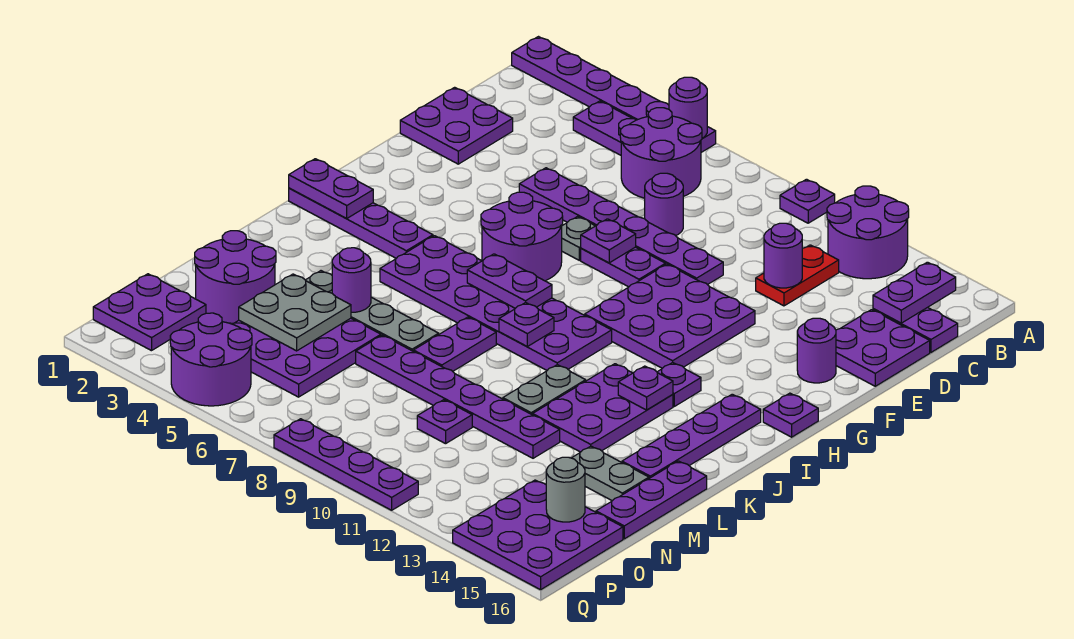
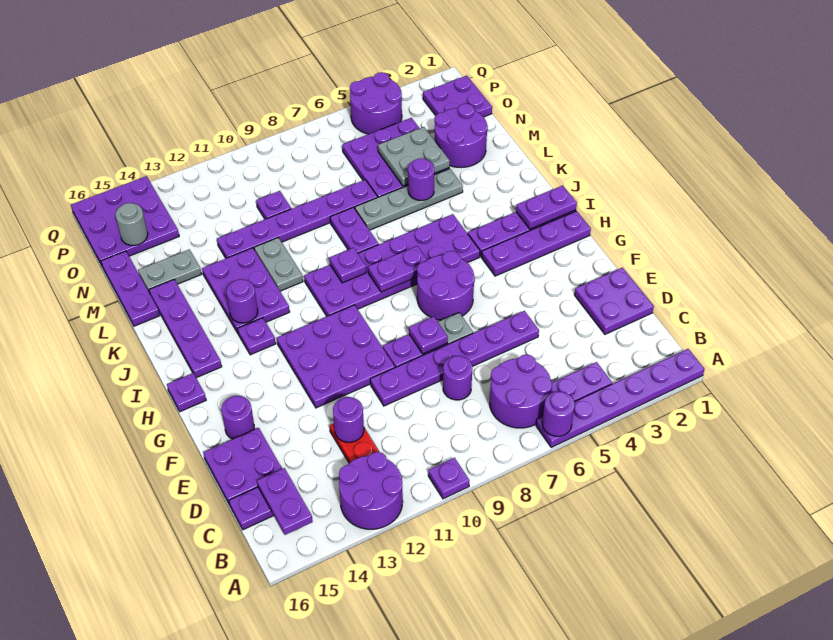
purple plate J13 level 2 -> purple round brick J13 level 2
purple plate Q8:Q11 level 1 -> purple plate H1:H4 level 1

